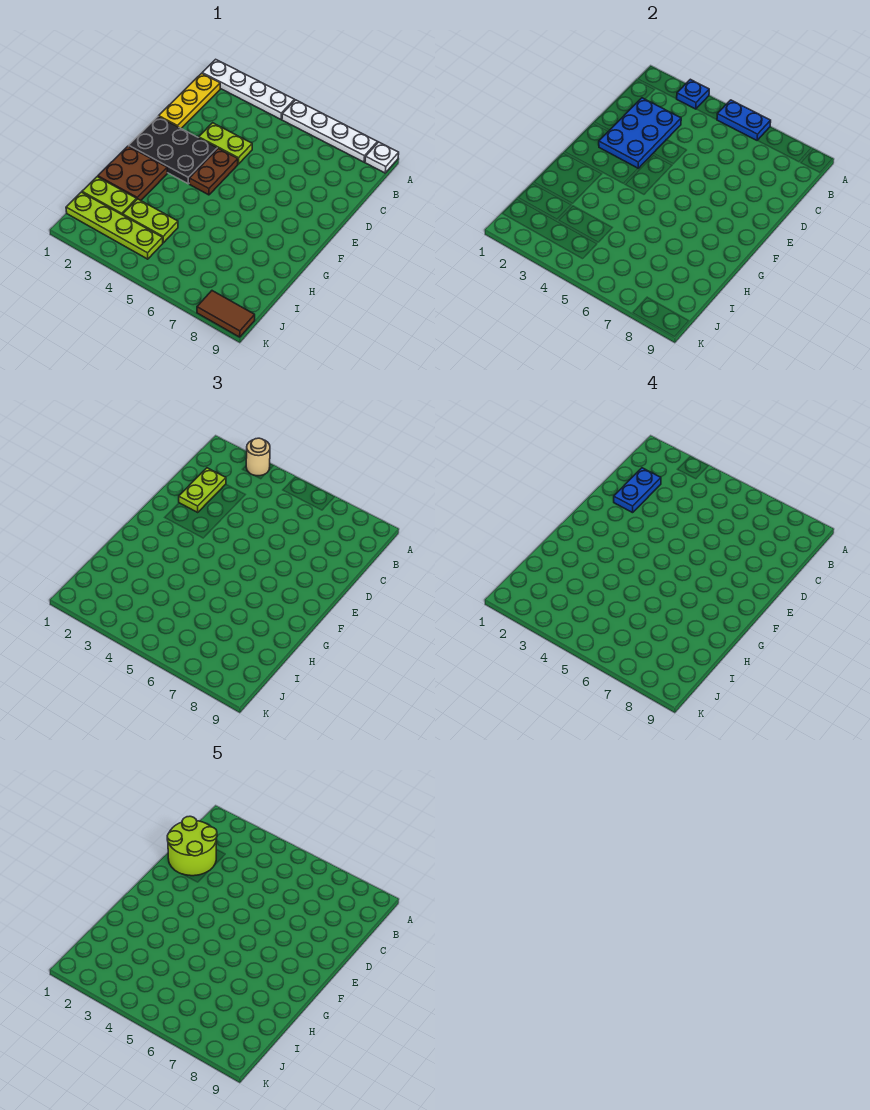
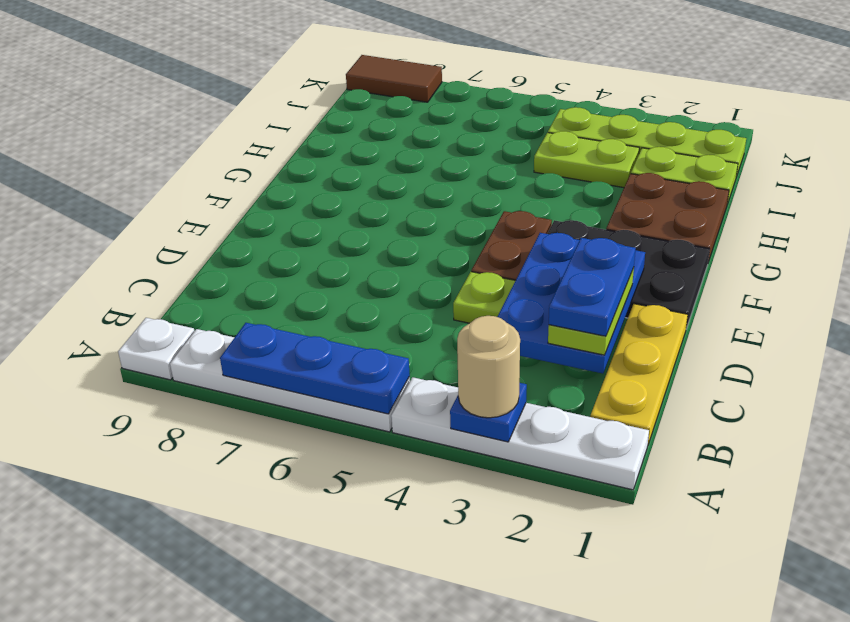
blue plate A5:A6 level 2 -> blue plate A5:A7 level 2
lime round brick C1:D2 level 5 -> none

